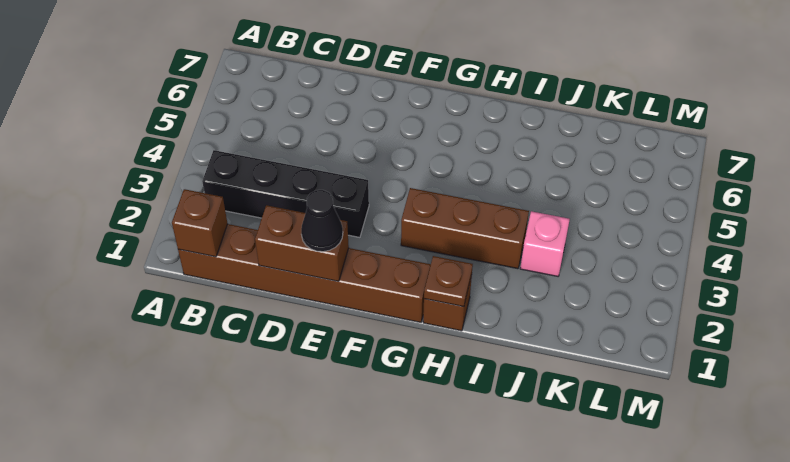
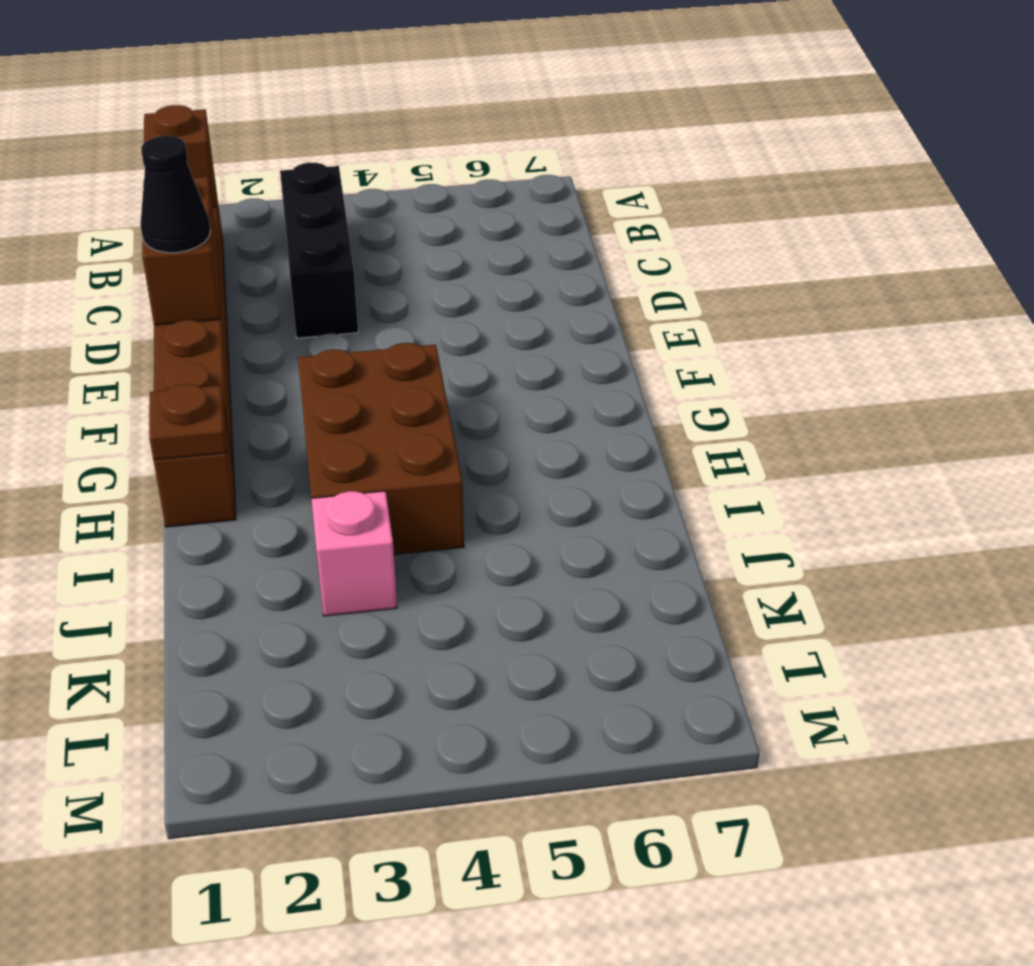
black brick B3:E3 level 1 -> black brick B3:D3 level 1
brown brick G3:I3 level 1 -> brown brick G3:I4 level 1

